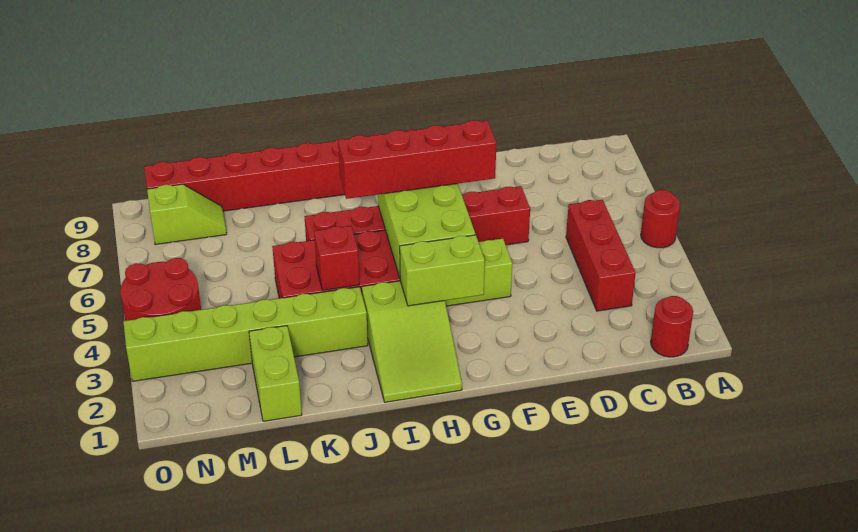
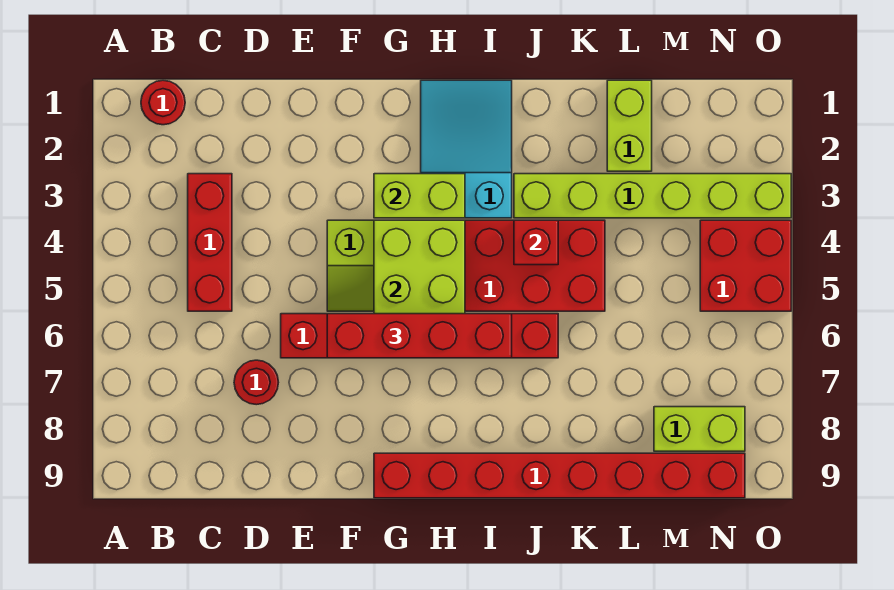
red round brick A5 level 1 -> red round brick D7 level 1
lime slope H1:I3 level 1 top 3 -> cyan slope H1:I3 level 1 top 3
lime slope M8:N8 level 1 top N -> lime brick M8:N8 level 1
red round brick N4:O5 level 1 -> red brick N4:O5 level 1

